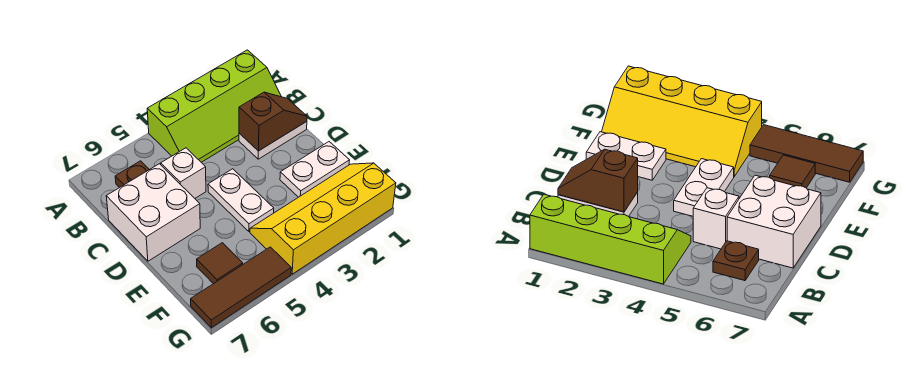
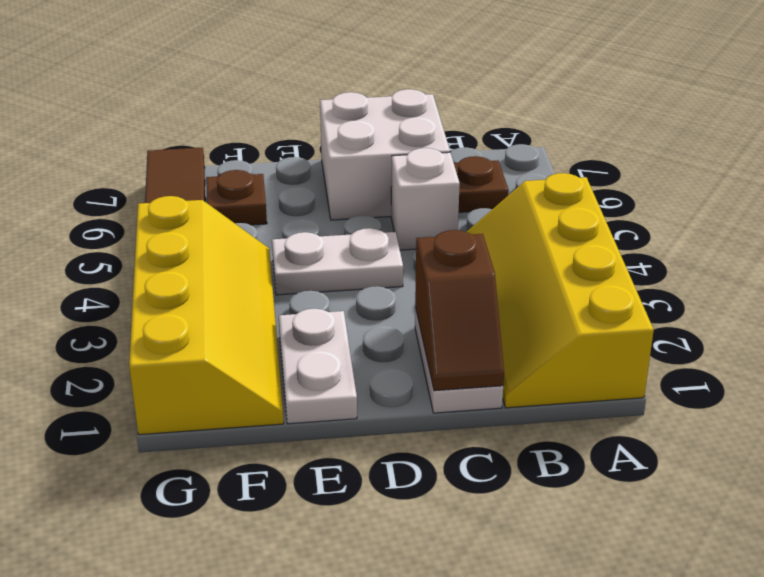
lime slope A1:B4 level 1 top A -> yellow slope A1:B4 level 1 top A
brown tile F6 level 1 -> brown plate F6 level 1

